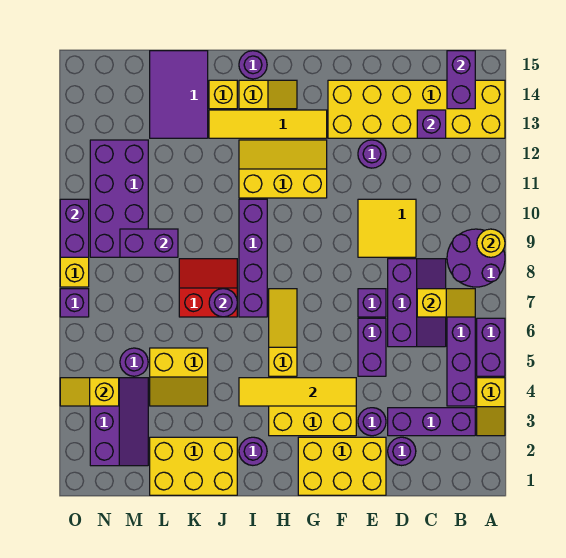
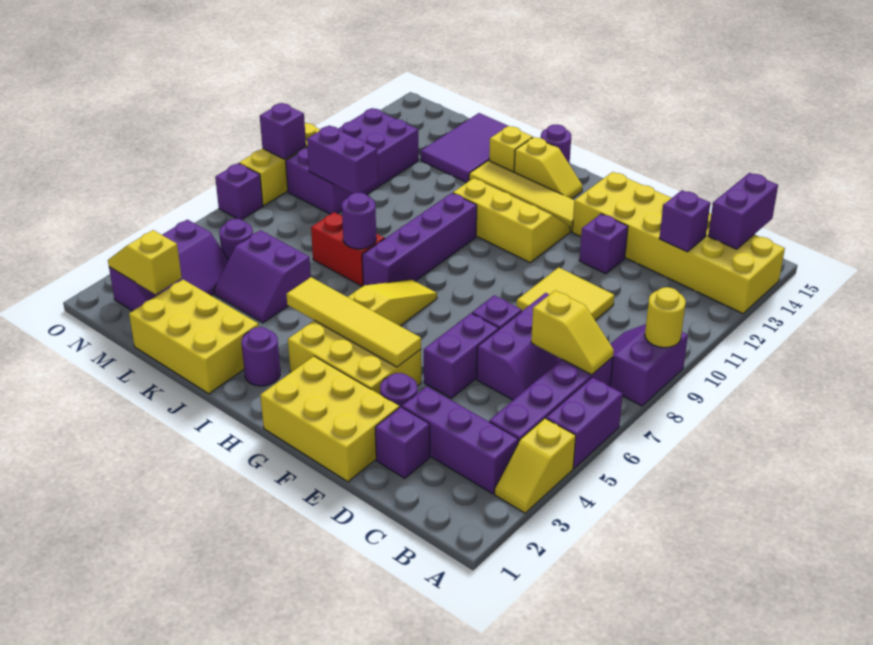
purple round brick A8:B9 level 1 -> purple slope A8:B9 level 1 top A
purple round brick D2 level 1 -> purple brick D2 level 1
purple round brick E12 level 1 -> purple brick E12 level 1
yellow slope K4:L5 level 1 top 5 -> purple slope K4:L5 level 1 top 5
yellow slope N4:O4 level 2 top N -> yellow slope M2:N2 level 2 top M
purple brick O9:O10 level 2 -> purple brick O9 level 2

